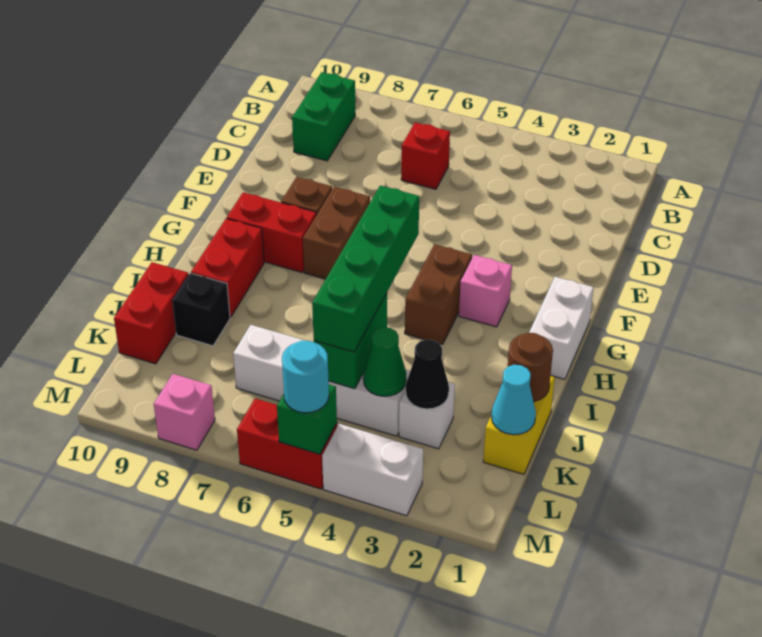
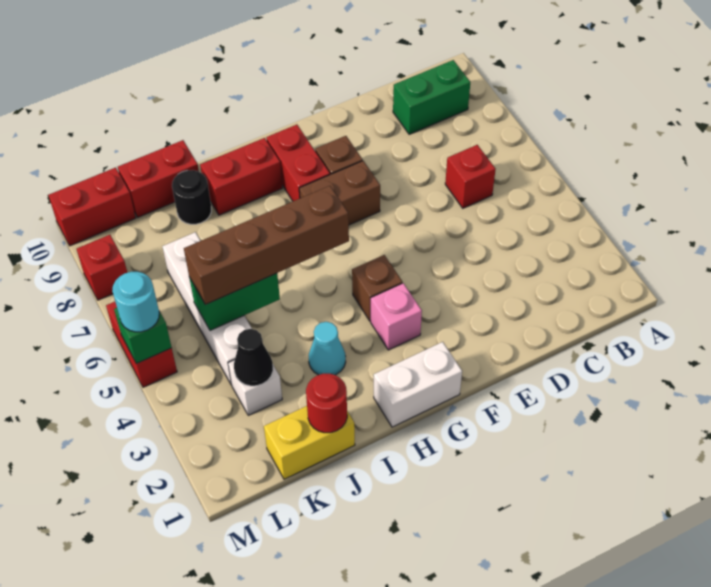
brown brick G4:H4 level 1 -> brown brick G4 level 1
green brick H5:K5 level 3 -> brown brick H5:K5 level 3
brown round brick J1 level 2 -> red round brick J1 level 2
black brick J9 level 1 -> black round brick J9 level 1
cyan cone K1 level 2 -> cyan cone I3 level 1
green cone K4 level 2 -> none
none -> red brick L10:M10 level 1
white brick M3:M4 level 1 -> none
pink brick M8 level 1 -> red brick M8 level 1

